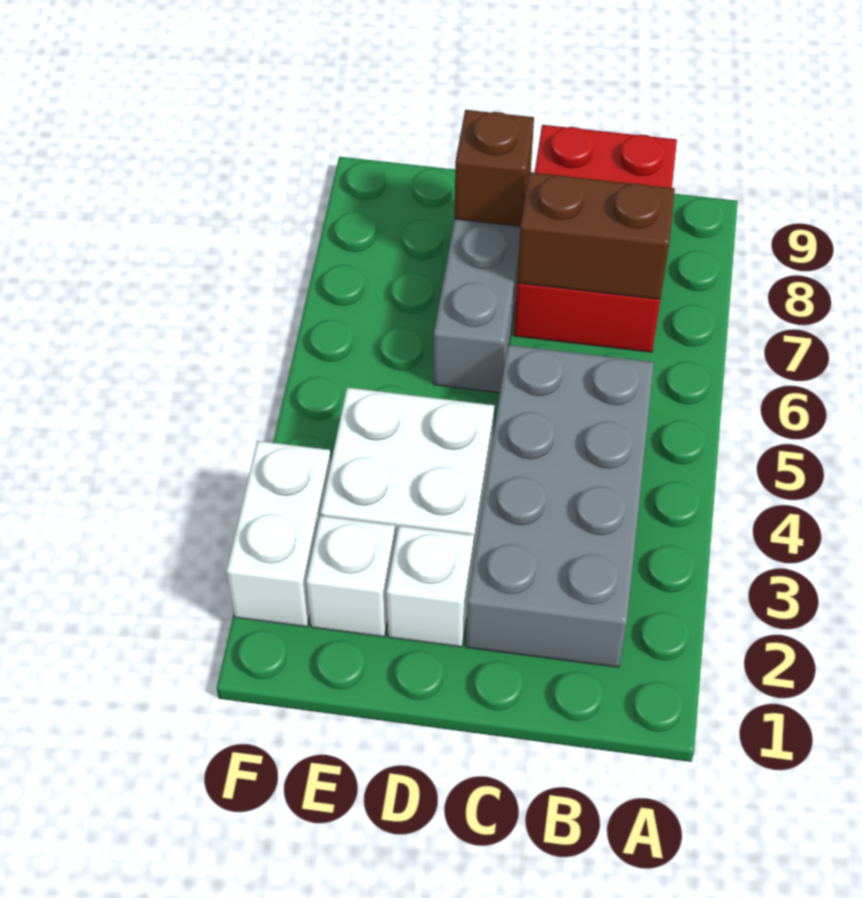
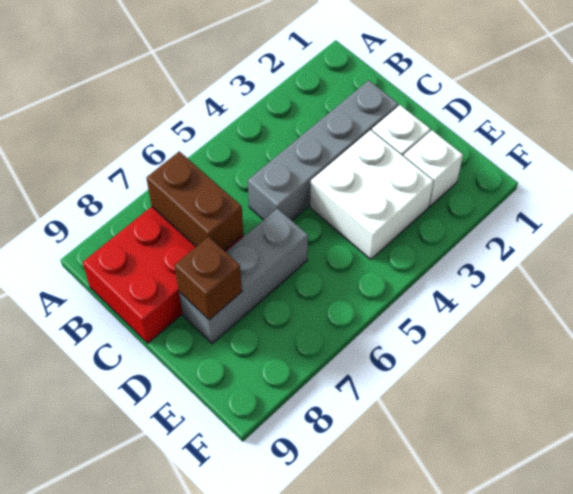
grey brick B2:C5 level 1 -> grey brick C2:C5 level 1
white brick F2:F3 level 1 -> none

